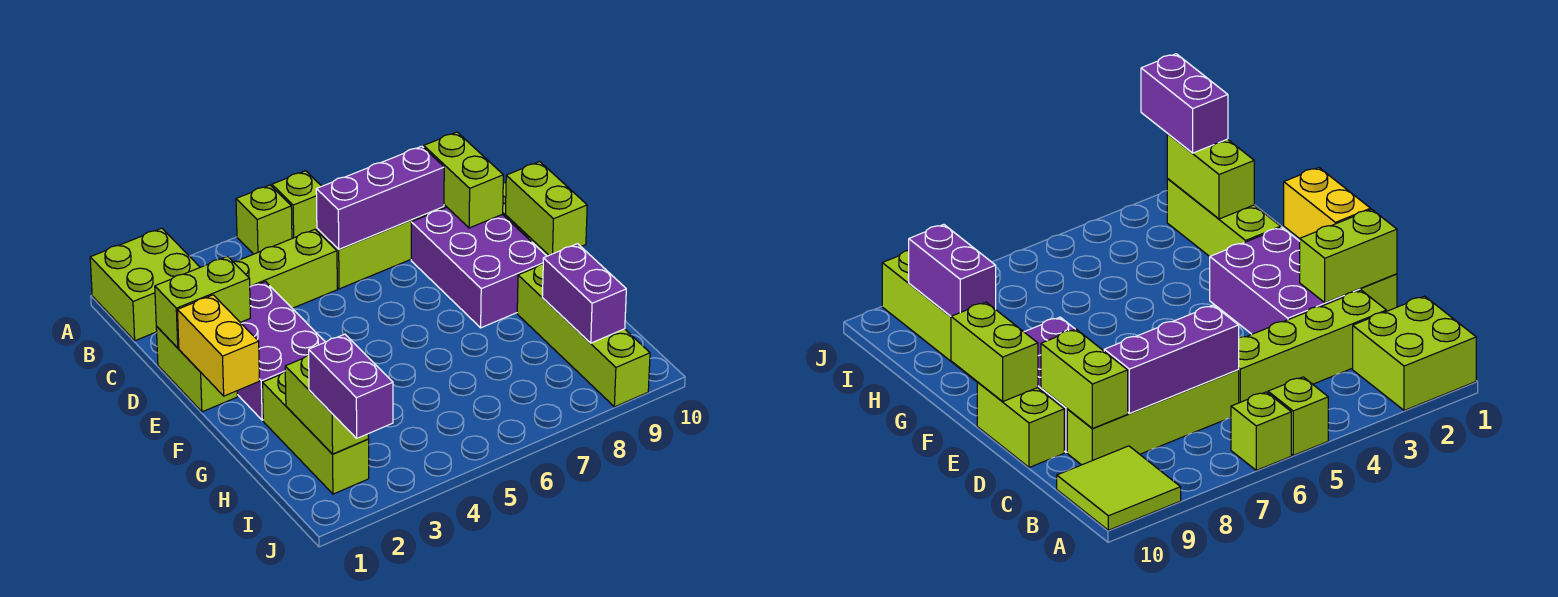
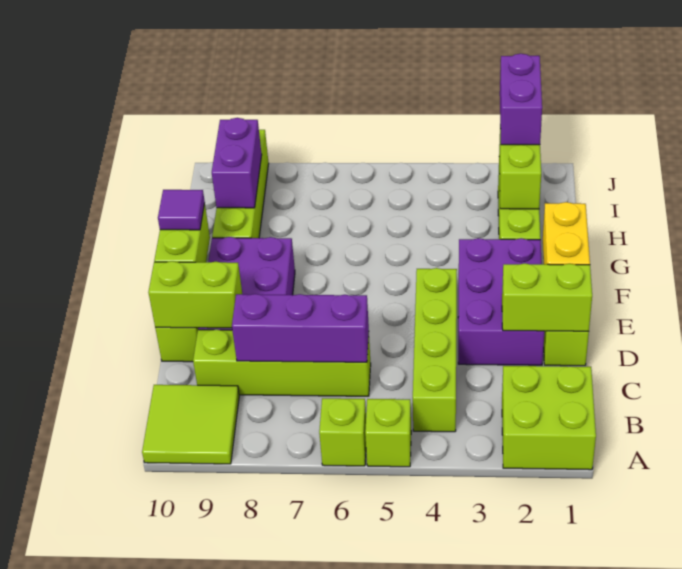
lime brick C2:C5 level 1 -> lime brick B4:E4 level 1
lime brick C9:D9 level 2 -> lime brick D9:D10 level 2
none -> purple tile F10 level 3

